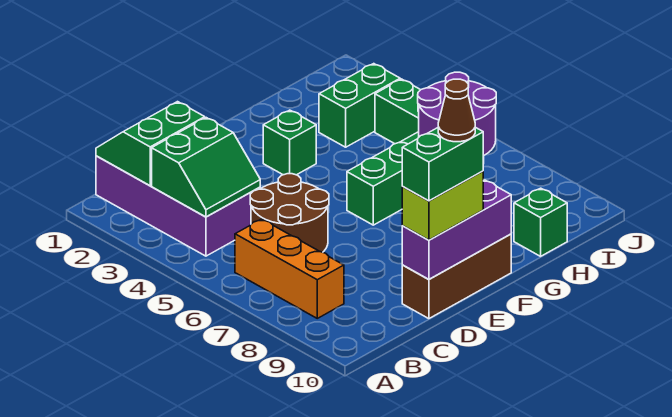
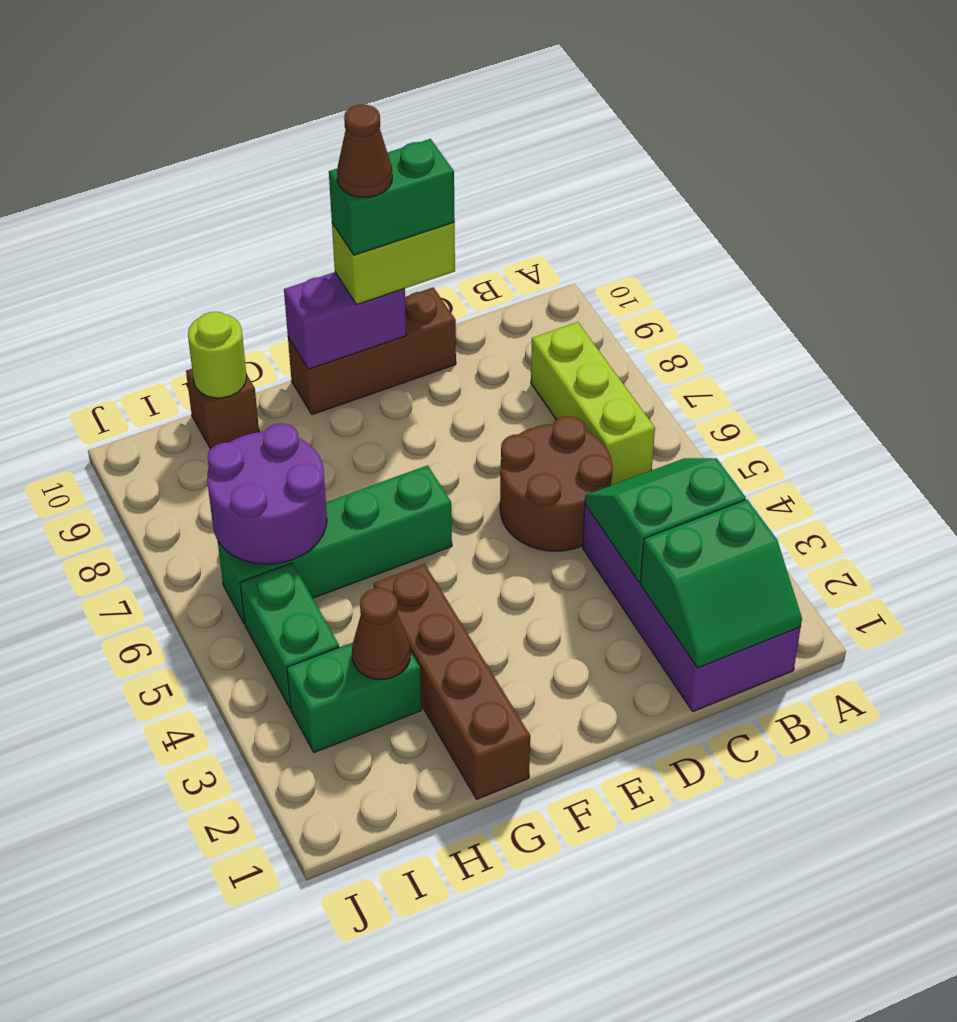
orange brick B6:B8 level 1 -> lime brick B6:B8 level 1
purple brick D10:F10 level 2 -> purple brick E10:F10 level 2
green brick F3 level 1 -> none
none -> brown brick G1:G4 level 1
none -> brown cone H3 level 2
green brick H10 level 1 -> brown brick H10 level 1
none -> lime round brick H10 level 2

